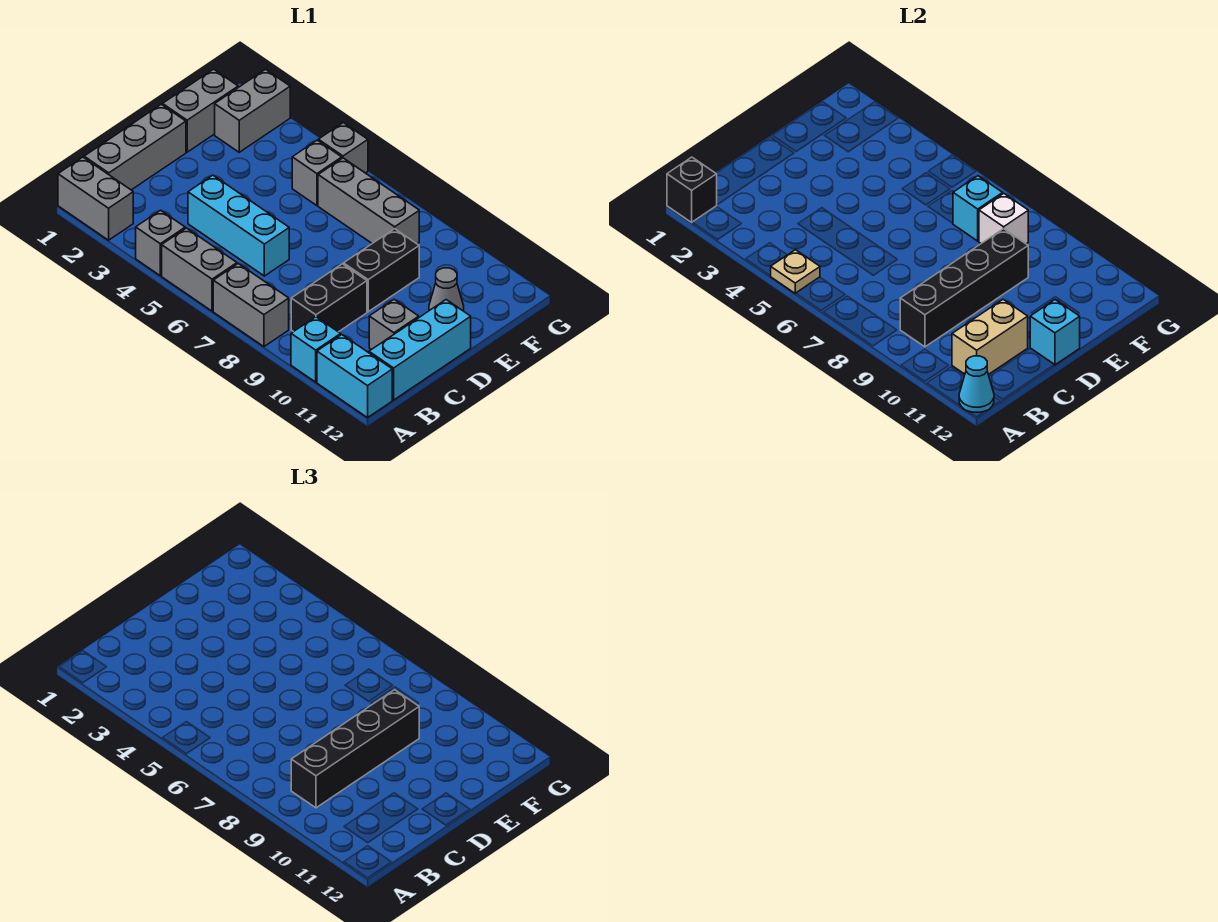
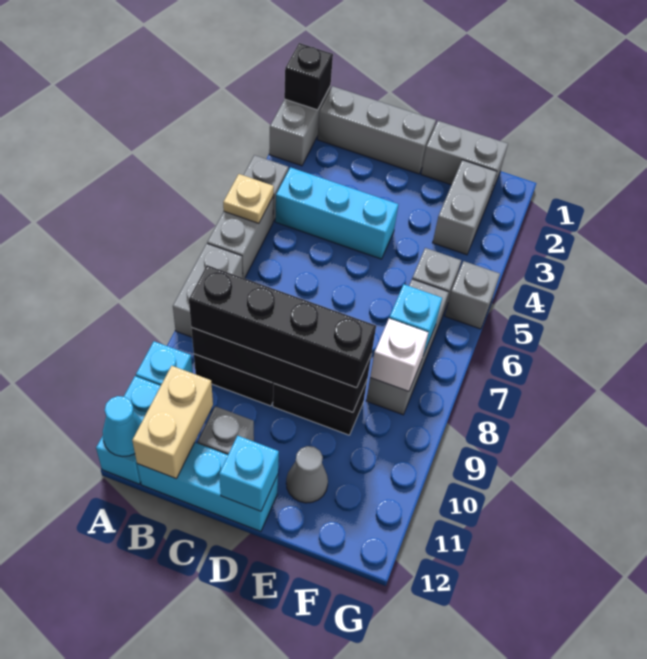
tan brick B11:C11 level 2 -> tan brick B11:B12 level 2
cyan brick C4:C6 level 1 -> cyan brick B4:D4 level 1
grey brick F2:G2 level 1 -> grey brick F2:F3 level 1

